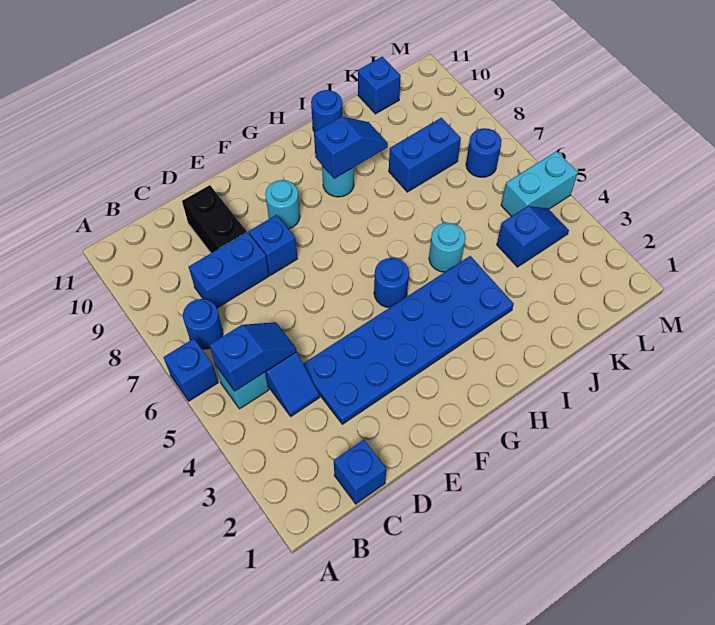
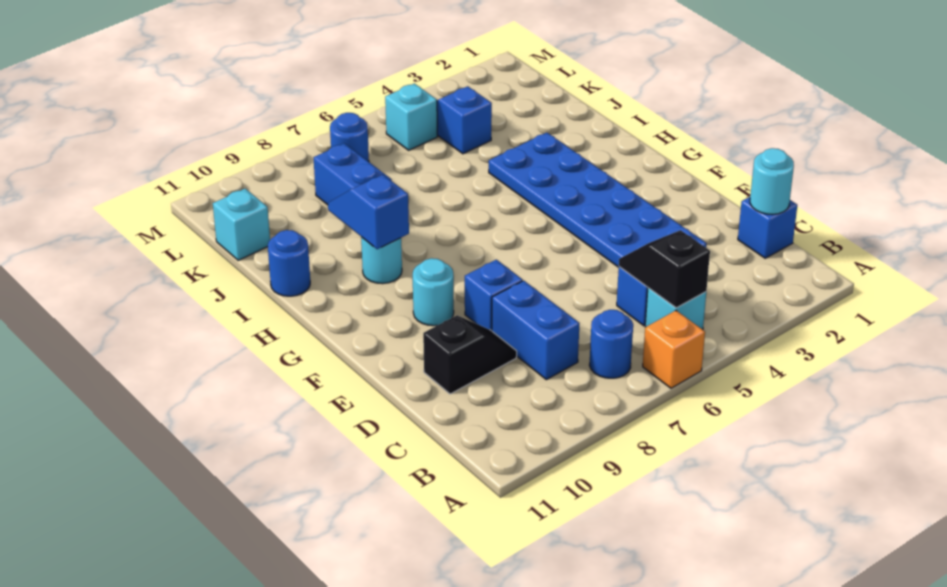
blue brick A6 level 1 -> orange brick A6 level 1
blue slope B5:C5 level 2 top B -> black slope B5:C5 level 2 top B
black brick D9:D10 level 1 -> black slope D9:D10 level 1 top 10
blue round brick G5 level 1 -> none
cyan round brick I5 level 1 -> cyan round brick C1 level 2
blue brick K11 level 1 -> cyan brick K11 level 1
cyan brick L5:M5 level 1 -> cyan brick L5 level 1

